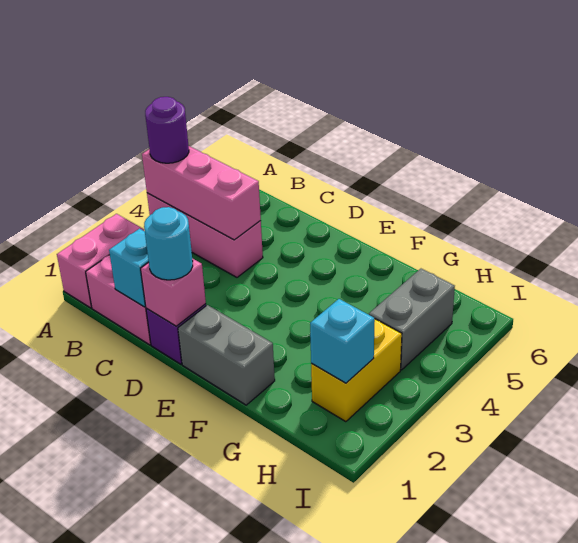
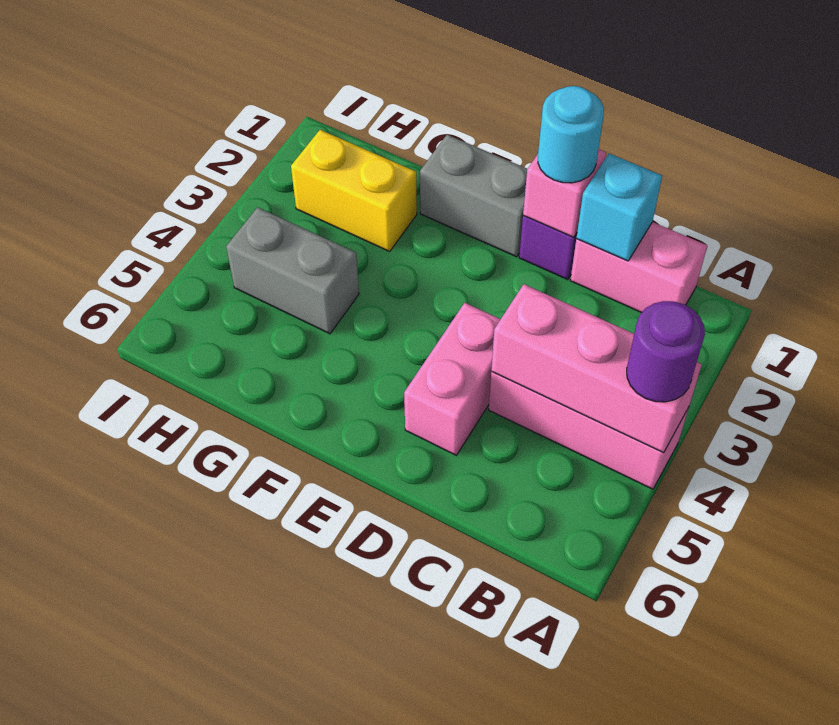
pink brick A1:A2 level 1 -> pink brick D4:D5 level 1
yellow brick H2:H3 level 1 -> yellow brick G2:H2 level 1
cyan brick H2 level 2 -> none
grey brick H4:H5 level 1 -> grey brick G4:H4 level 1

